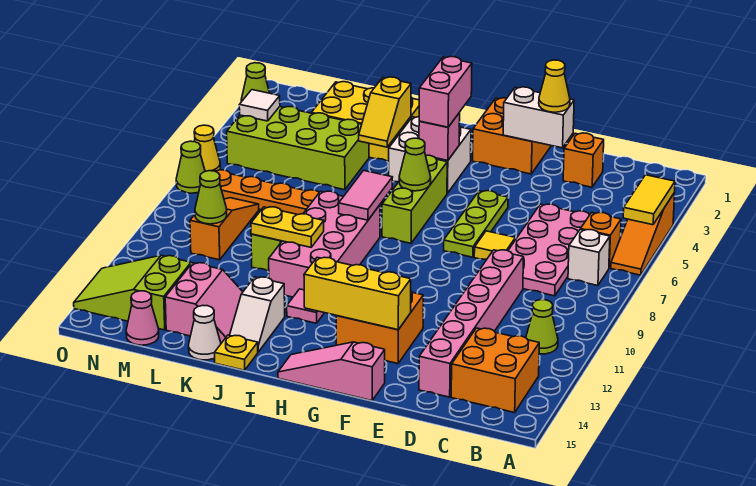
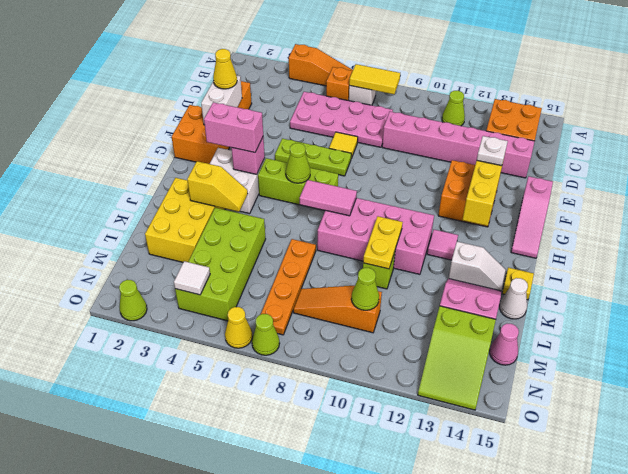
yellow tile A4:A5 level 2 -> yellow tile B7:B8 level 2
none -> white plate F13 level 3

